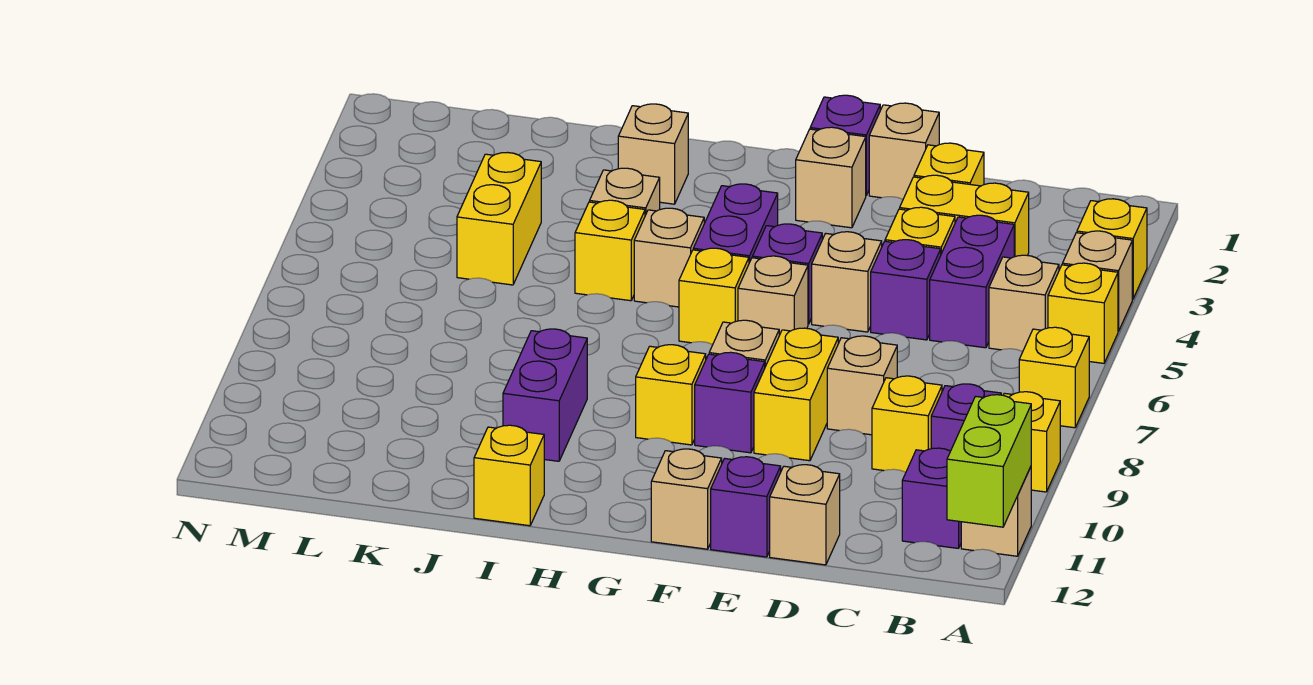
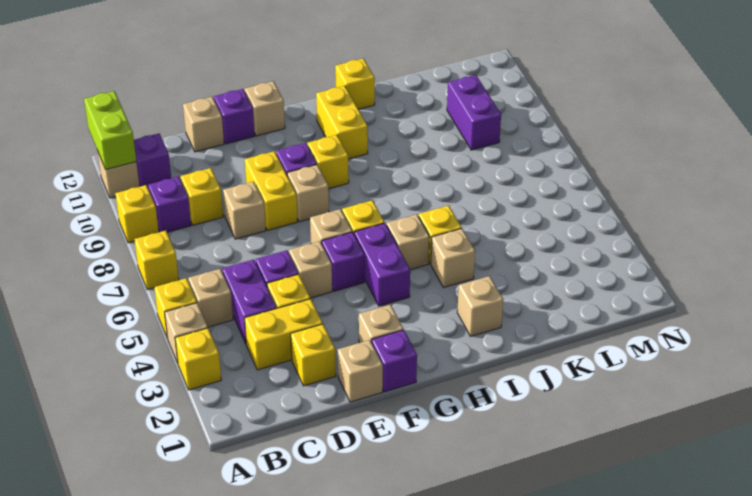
purple brick I9:I10 level 1 -> purple brick L9:L10 level 1
yellow brick K4:K5 level 1 -> yellow brick H10:H11 level 1

